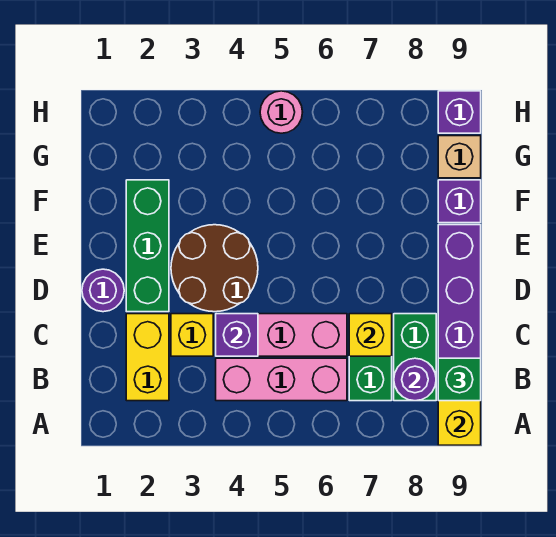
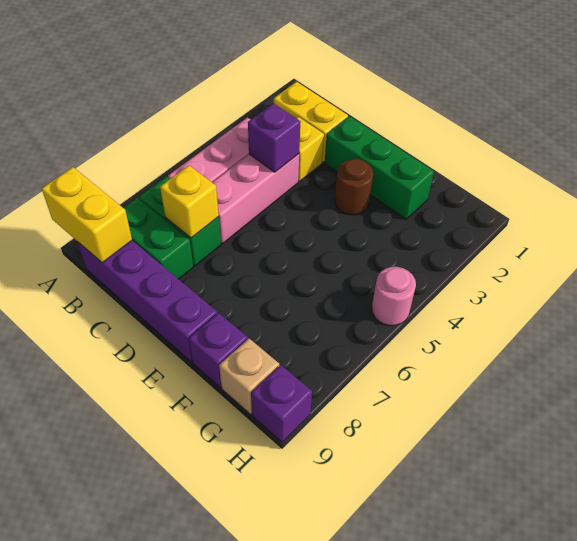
purple round brick B8 level 2 -> none
green brick B9 level 3 -> none
purple round brick D1 level 1 -> none
brown round brick D3:E4 level 1 -> brown round brick E3 level 1

